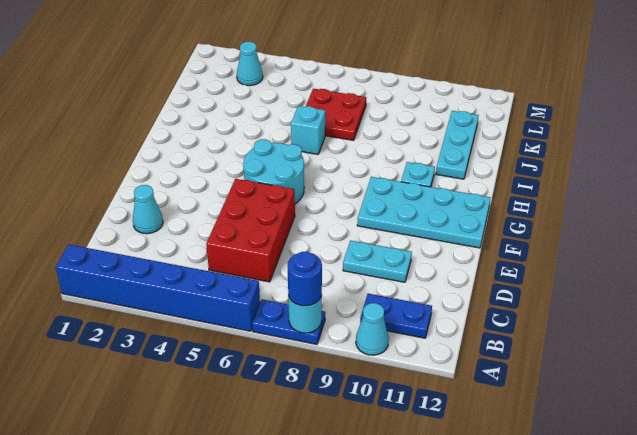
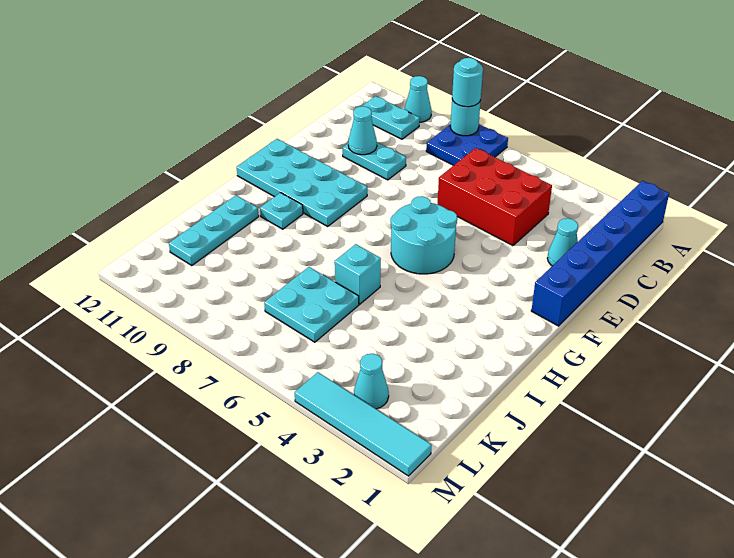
blue brick A1:A6 level 1 -> blue brick A1:F1 level 1
blue plate A7:A8 level 1 -> blue plate A7:B8 level 1
blue round brick A8 level 3 -> cyan round brick A8 level 3
blue plate B10:B11 level 1 -> cyan plate B10:B11 level 1
red brick C5:E6 level 1 -> red brick C4:D6 level 1
none -> cyan cone D10 level 2
red plate J6:K7 level 1 -> cyan plate J6:K7 level 1
none -> cyan tile M1:M4 level 1

